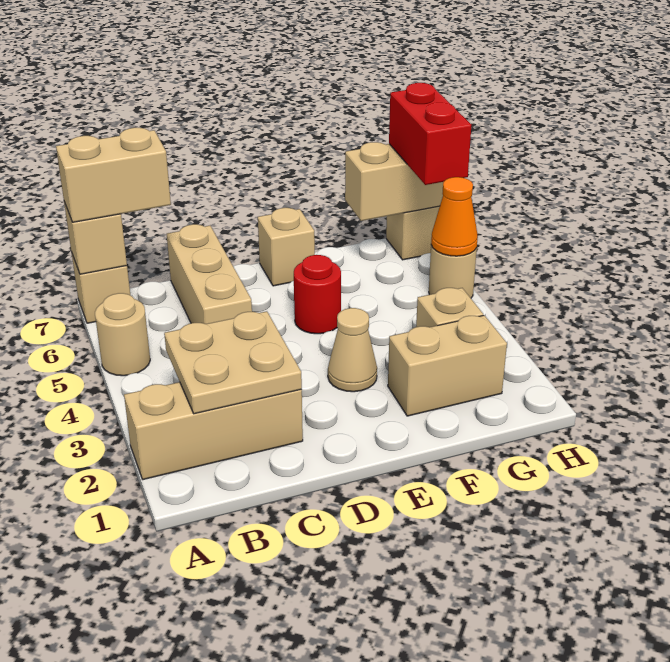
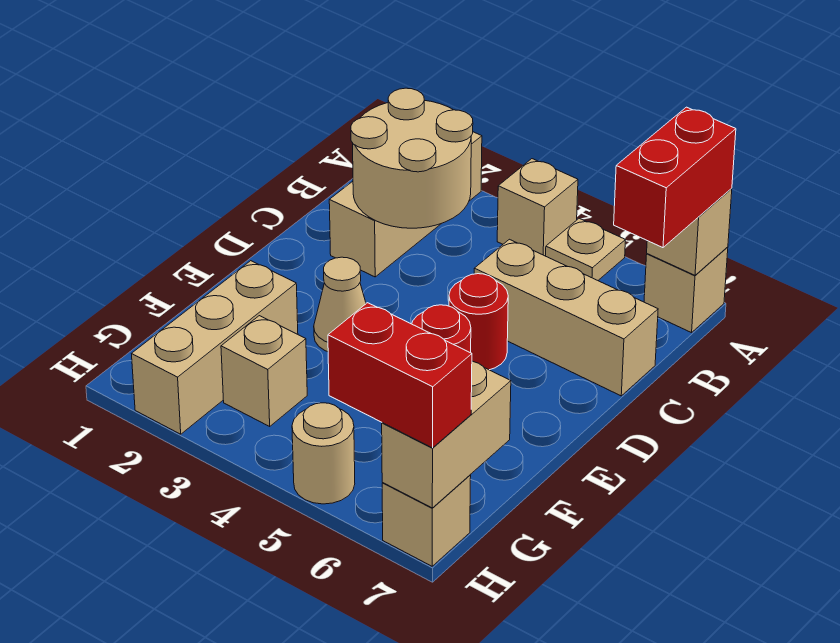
tan round brick A5 level 1 -> tan plate A5 level 1
tan brick A7:B7 level 3 -> red brick A7:B7 level 3
tan plate B2:C3 level 2 -> tan round brick B2:C3 level 2
none -> red round brick D5 level 1
tan brick E7 level 1 -> tan brick A4 level 1
tan brick F2:G2 level 1 -> tan brick F2:H2 level 1
orange cone H5 level 2 -> none

